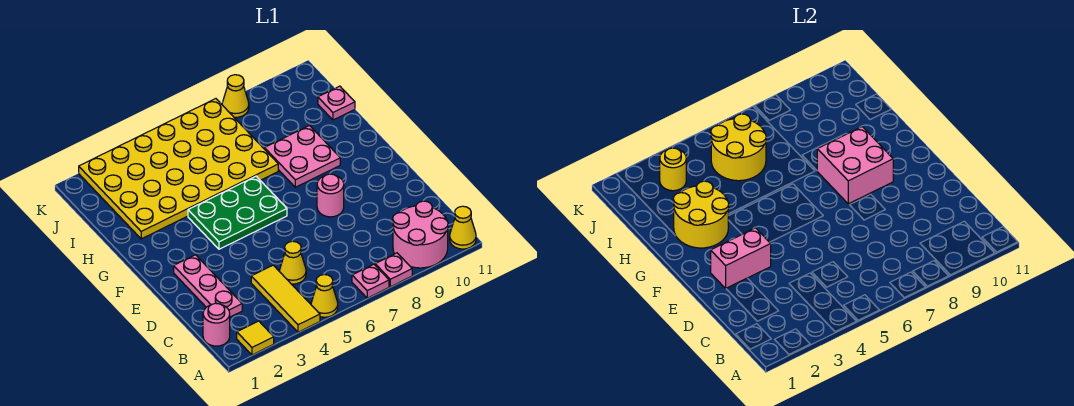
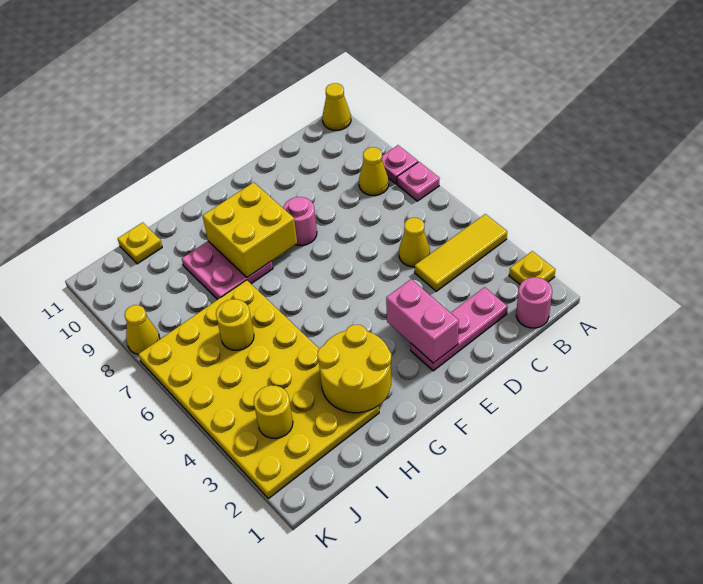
yellow tile A2 level 1 -> yellow plate A2 level 1
yellow cone A5 level 1 -> yellow cone B8 level 1
pink round brick A9:B10 level 1 -> none
green plate F4:G6 level 1 -> none
pink brick F8:G9 level 2 -> yellow brick F8:G9 level 2
yellow round brick I5:J6 level 2 -> yellow round brick I6 level 2
pink plate I11 level 1 -> yellow plate I11 level 1

